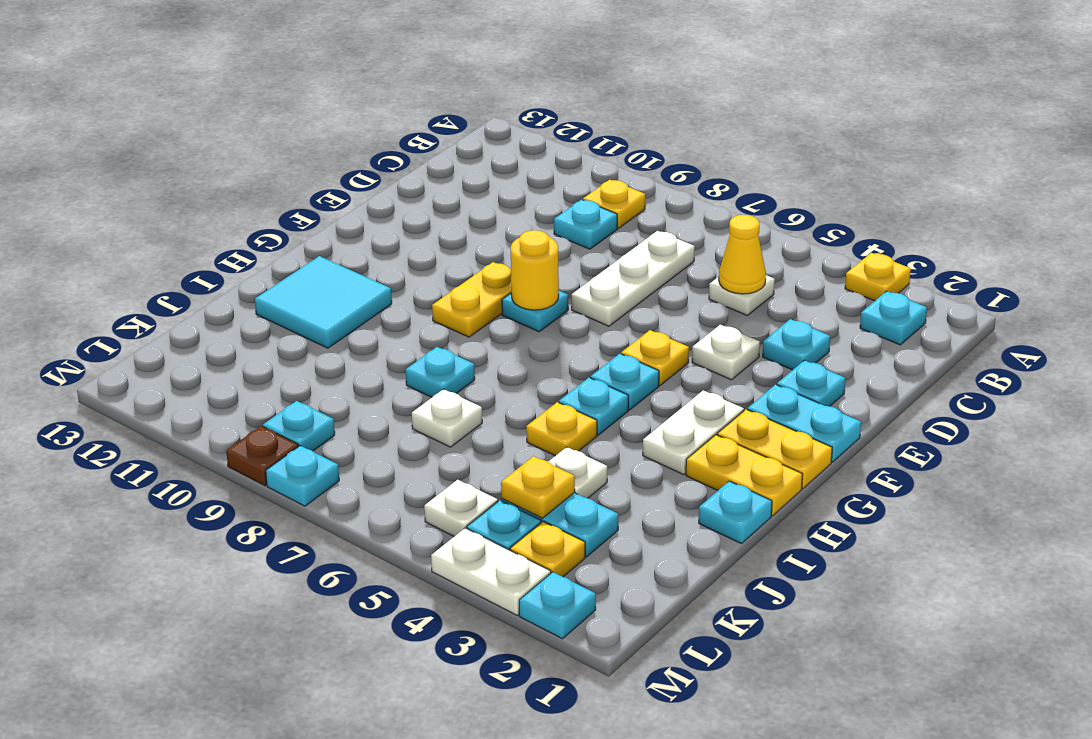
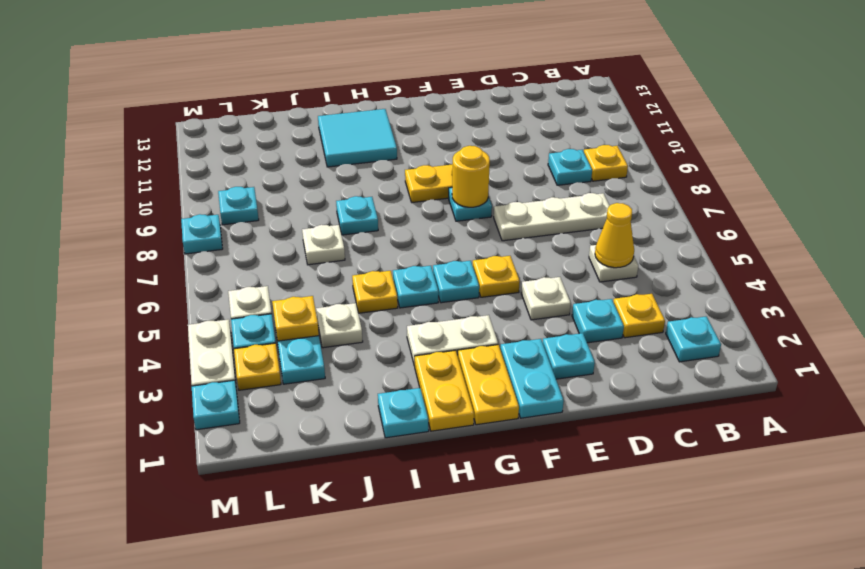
yellow plate A3 level 1 -> yellow plate C3 level 1
brown plate M9 level 1 -> none

